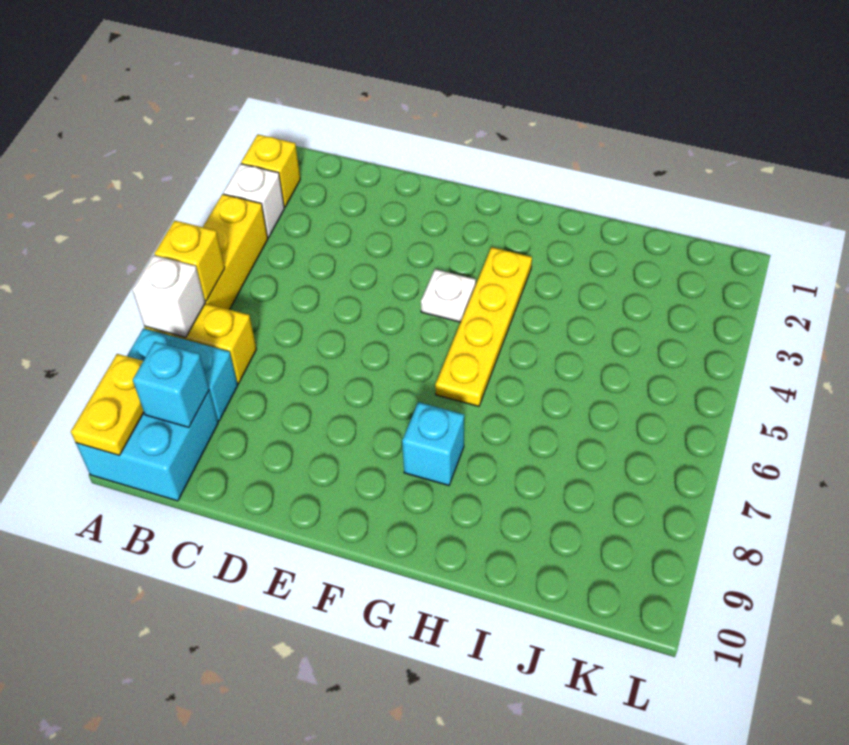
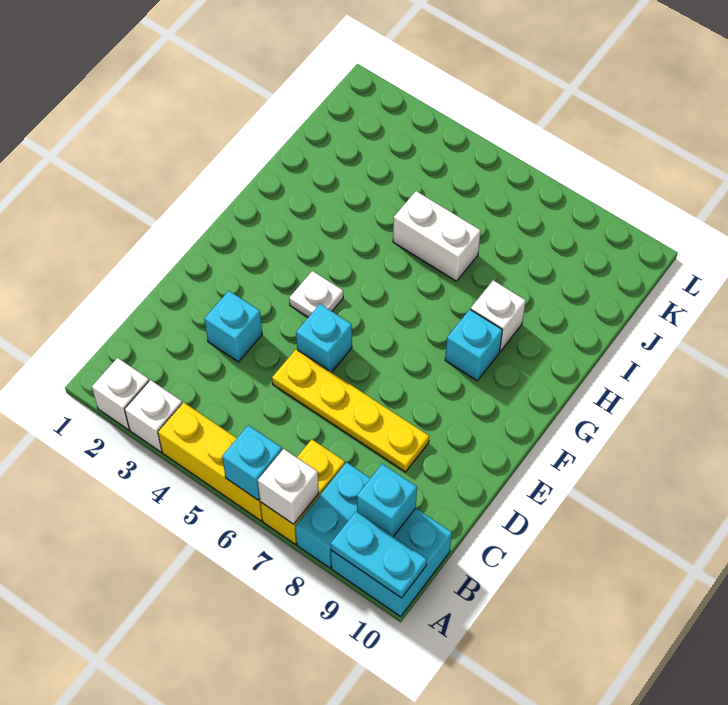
yellow brick A2 level 1 -> white brick A2 level 1
yellow brick A6 level 2 -> cyan brick A6 level 2
yellow plate A9:A10 level 2 -> cyan plate A9:A10 level 2
none -> cyan brick D3 level 1
none -> cyan brick E5 level 1
yellow plate G3:G6 level 1 -> yellow plate D5:D8 level 1
none -> white brick H8 level 1
none -> white brick I5:I6 level 1

